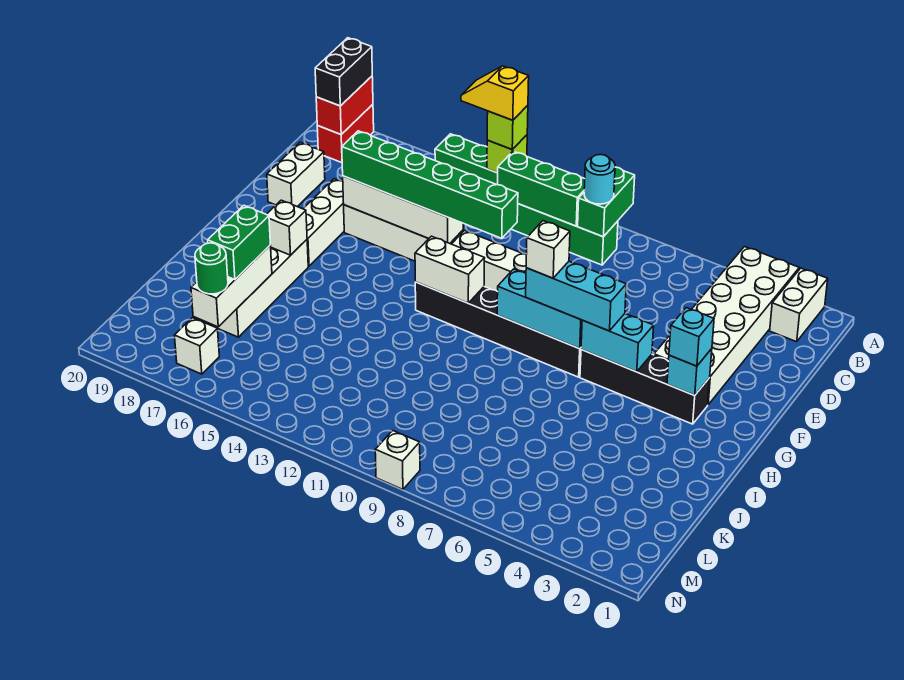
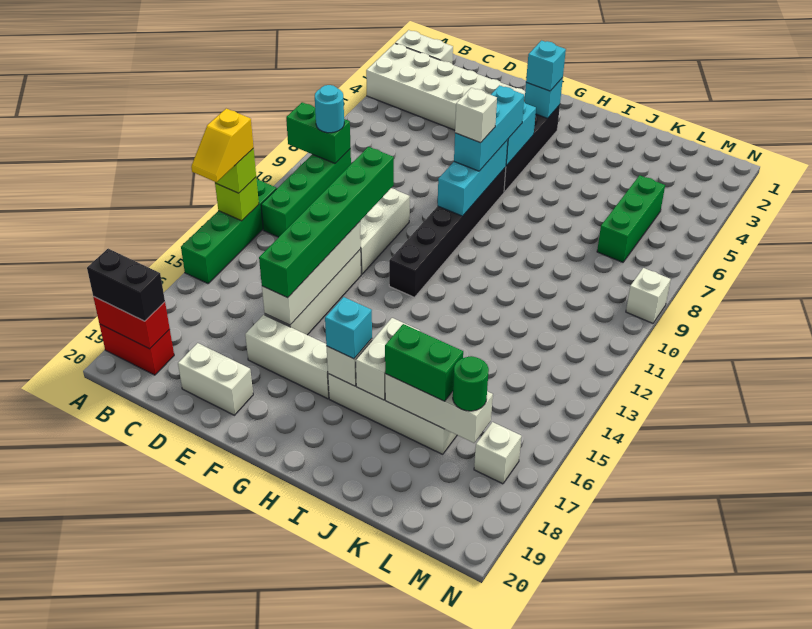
green brick B10:B12 level 2 -> green brick L5:L7 level 1
white brick G11:G12 level 2 -> white brick I16:I17 level 2
none -> cyan brick H17 level 3

